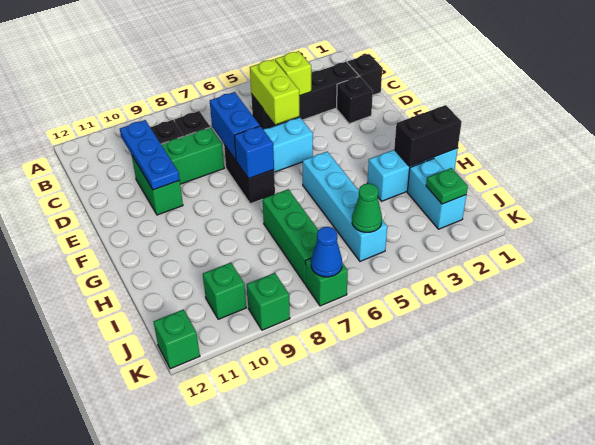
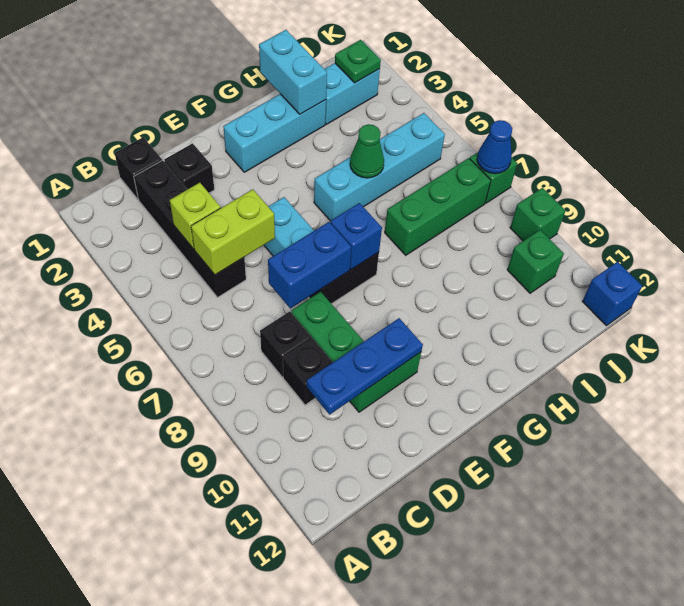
cyan brick H1:H3 level 1 -> cyan brick F2:H2 level 1
black brick H1:H2 level 2 -> cyan brick H1:H2 level 2
green cone J5 level 2 -> green cone H5 level 2
green brick K12 level 1 -> blue brick K12 level 1

